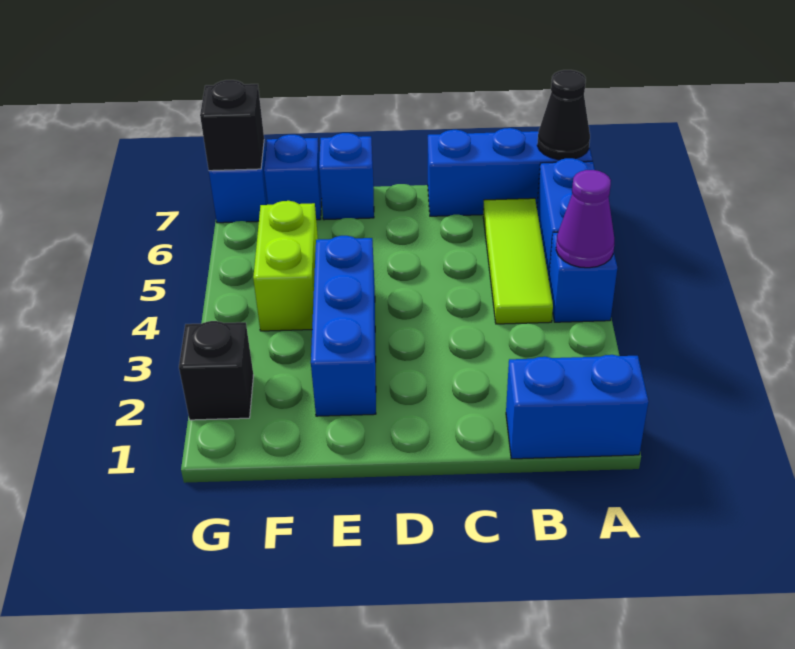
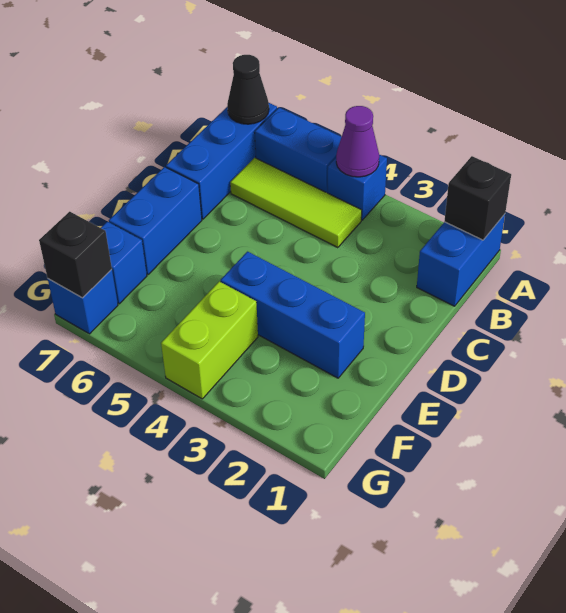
blue brick E7 level 1 -> blue brick D7:E7 level 1
lime brick F4:F5 level 1 -> lime brick F4:G4 level 1
black brick G2 level 1 -> black brick A1 level 2

